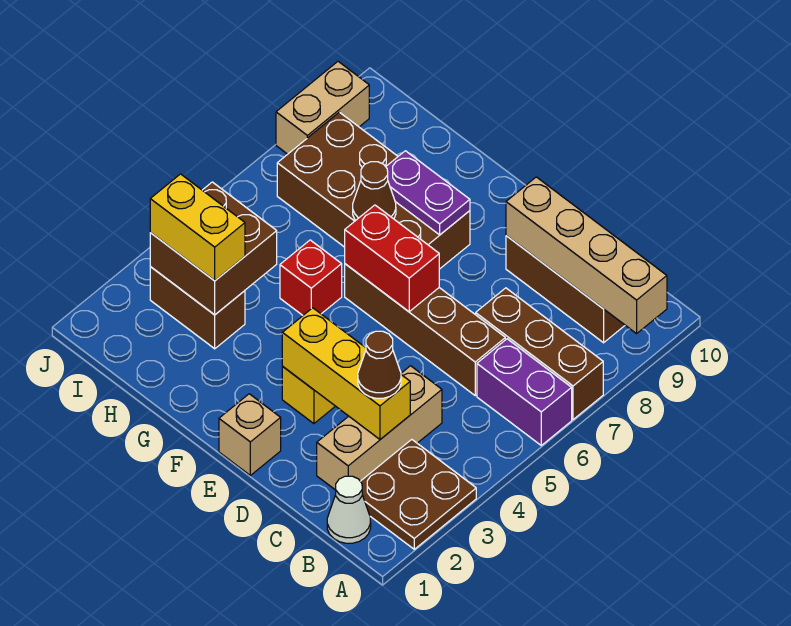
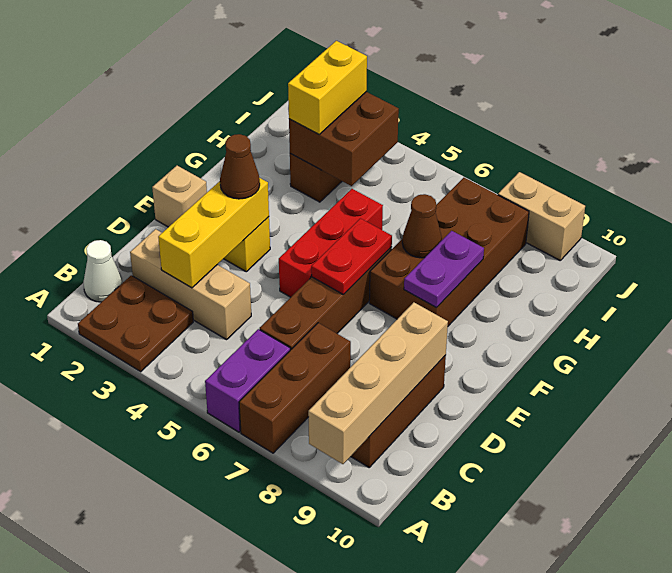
brown cone C3 level 3 -> brown cone E3 level 3
red brick E6:F6 level 2 -> red plate E6:F6 level 2
red brick G5 level 1 -> red brick E5:G5 level 1

